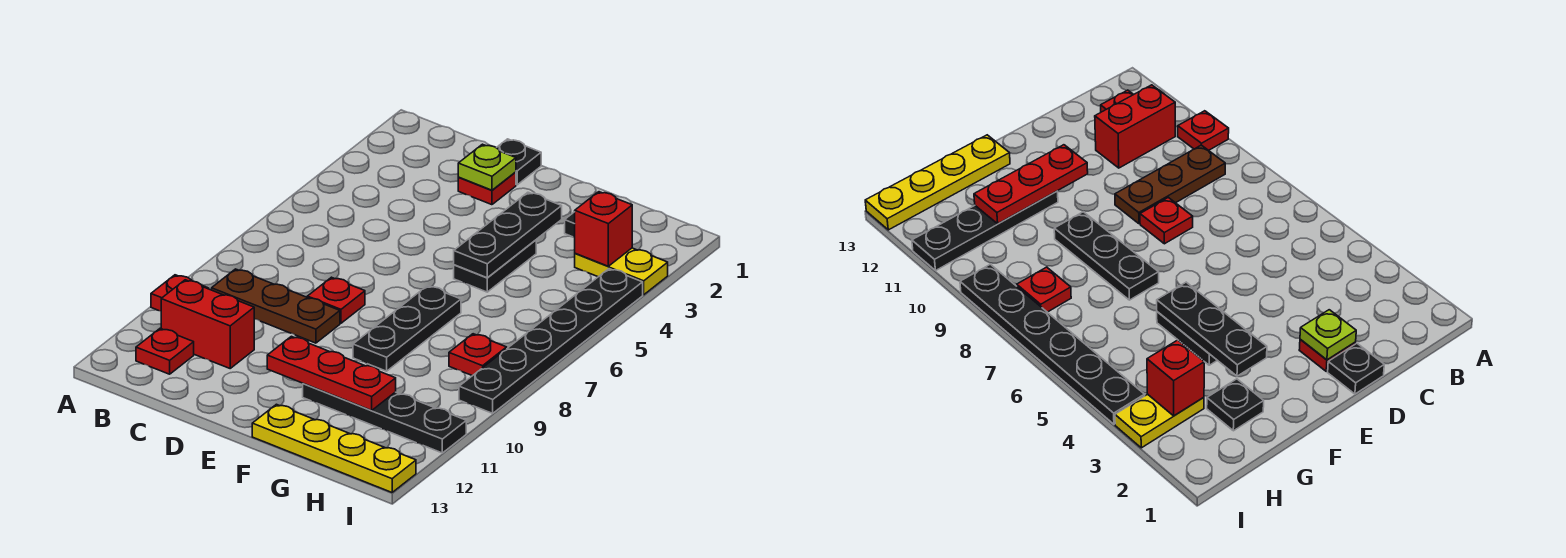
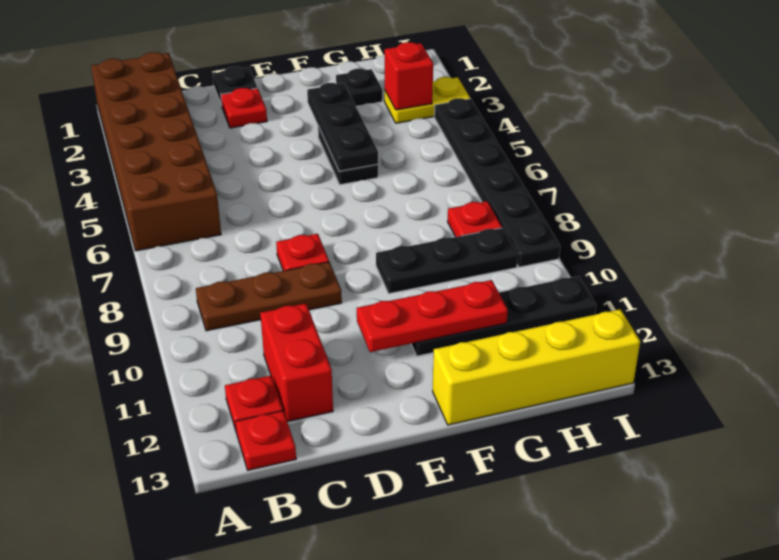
none -> brown brick A1:B6 level 1
red plate A10 level 1 -> red plate B13 level 1
red brick B11:C11 level 1 -> red brick C11:C12 level 1
lime plate D2 level 2 -> none
black plate F7:F9 level 1 -> black plate F9:H9 level 1
yellow plate F13:I13 level 1 -> yellow brick F13:I13 level 1

